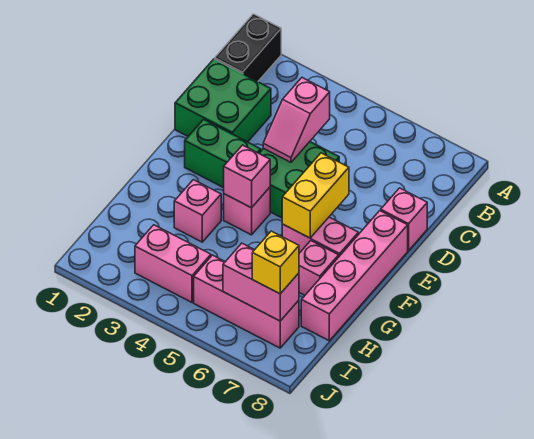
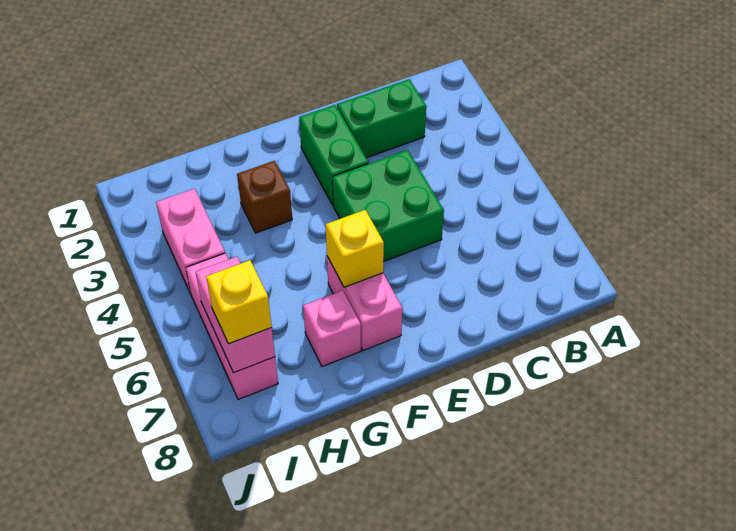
black brick A1:B1 level 1 -> none
green brick C1:D2 level 1 -> green brick C2:D2 level 1
pink slope C4:D4 level 2 top C -> none
pink brick D8 level 1 -> none
yellow brick E6:F6 level 2 -> yellow brick F6 level 2
pink brick E8:H8 level 1 -> none
pink brick F4 level 1 -> none
pink brick F4 level 2 -> none
pink brick G3 level 1 -> brown brick G3 level 1

